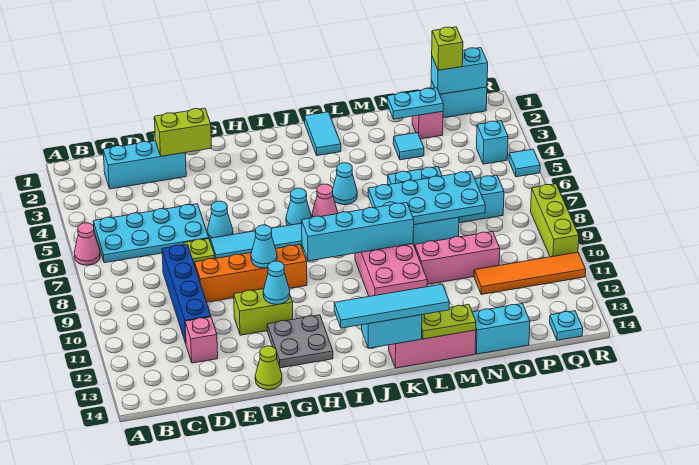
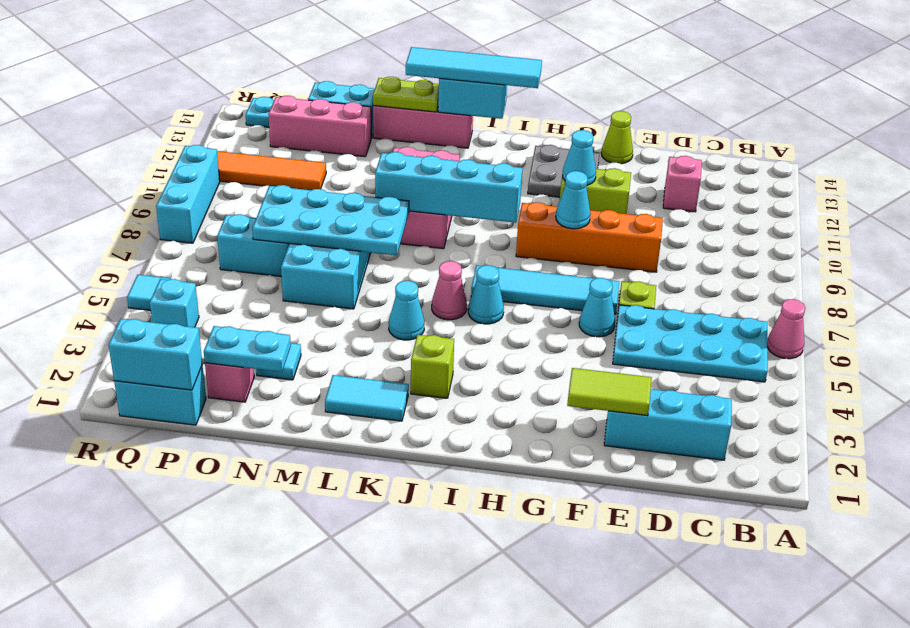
blue brick D8:D11 level 1 -> none
lime brick E2:F2 level 2 -> lime tile E2:F2 level 2
cyan tile K1:K2 level 1 -> cyan tile K2:L2 level 1
pink brick M10:O10 level 1 -> pink brick N13:P13 level 1
lime brick P1 level 3 -> lime brick J3 level 1
lime brick R8:R10 level 1 -> cyan brick R8:R10 level 1

